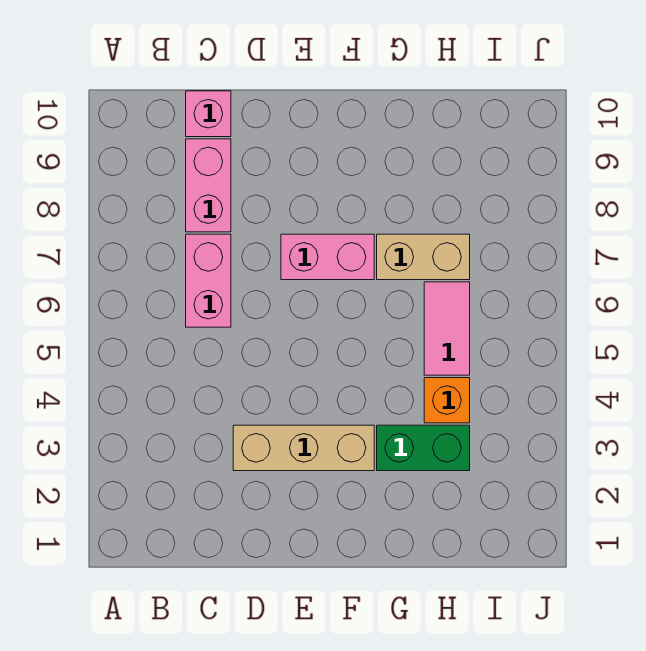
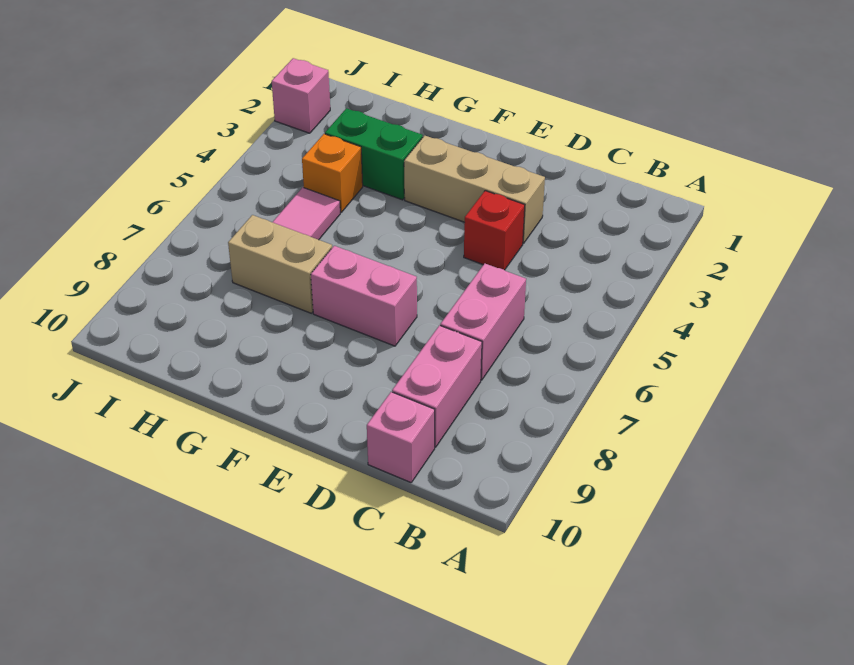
none -> red brick D4 level 1
none -> pink brick J2 level 1

